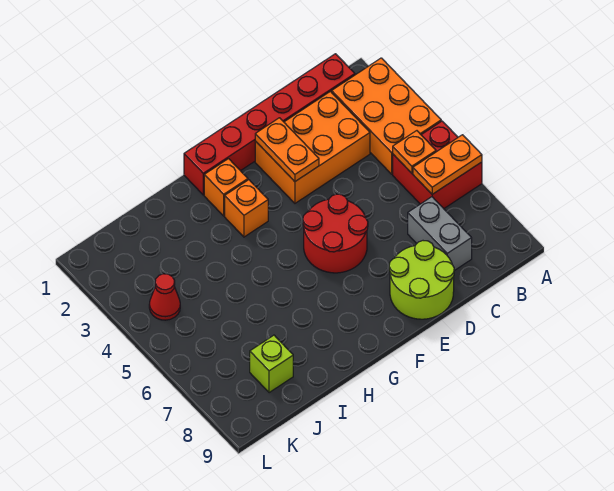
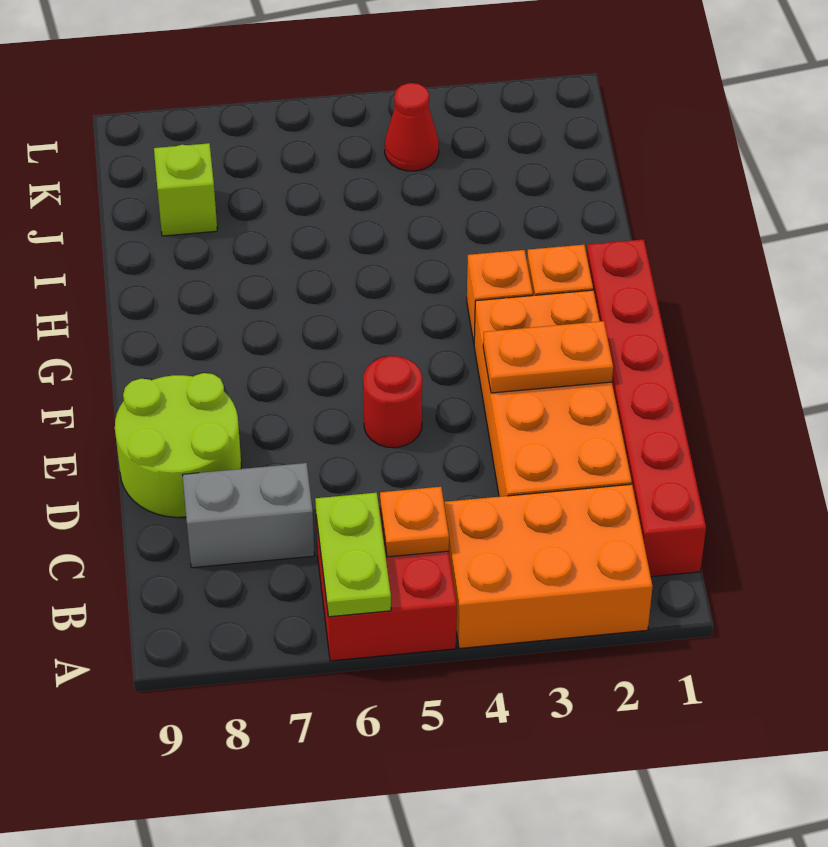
orange plate A6:B6 level 2 -> lime plate A6:B6 level 2
orange brick C2:E3 level 1 -> orange brick C2:F3 level 1
red round brick E5:F6 level 1 -> red round brick E5 level 1

